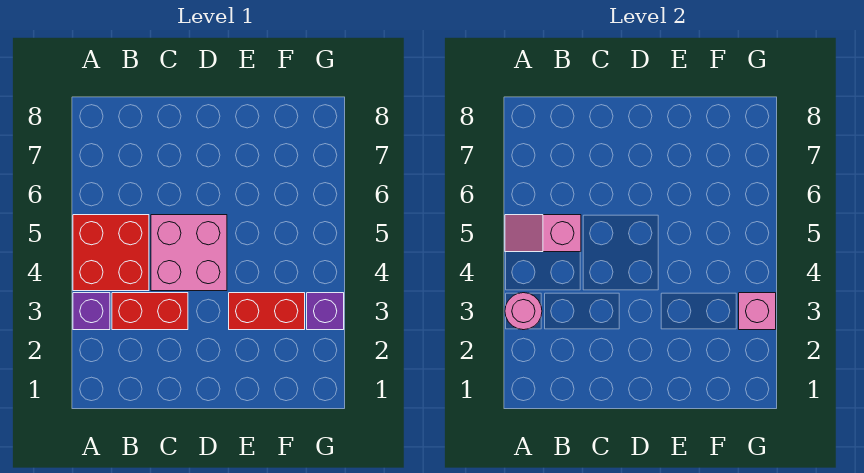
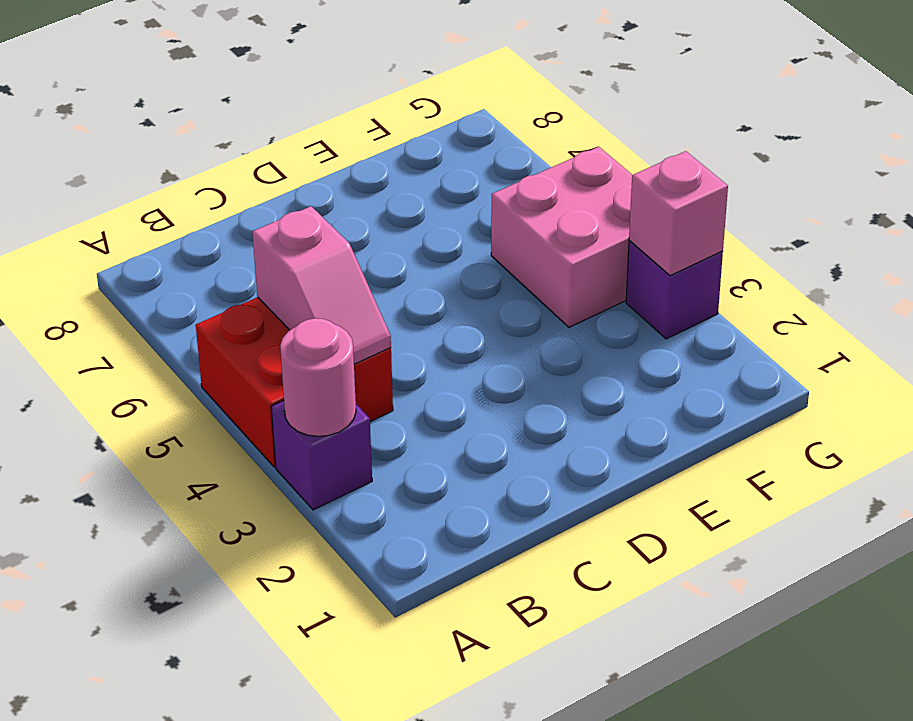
pink slope A5:B5 level 2 top B -> pink slope B4:B5 level 2 top 5
red brick B3:C3 level 1 -> none
pink brick C4:D5 level 1 -> pink brick F4:G5 level 1
red brick E3:F3 level 1 -> none

